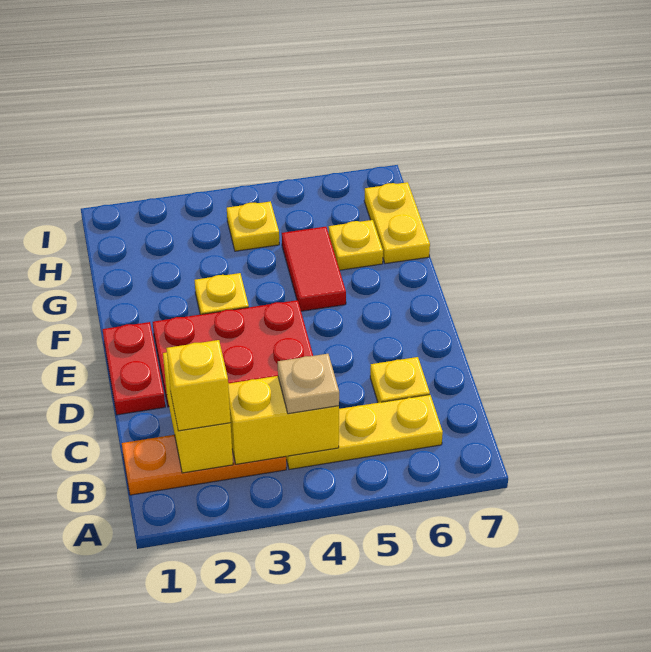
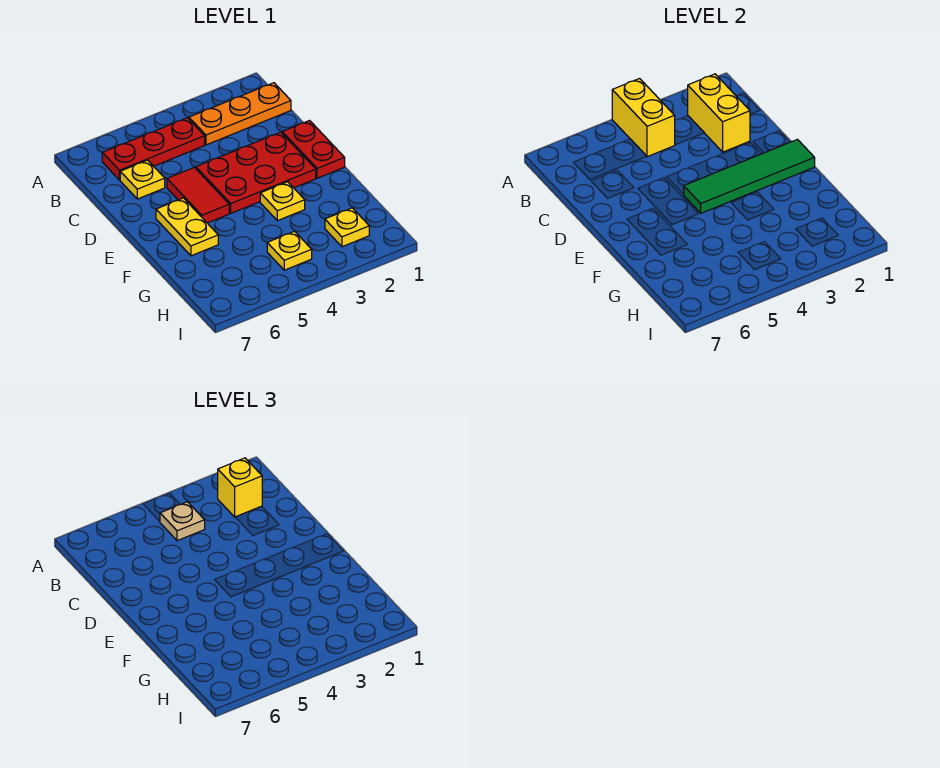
yellow brick B3:B4 level 2 -> yellow brick A4:B4 level 2
yellow plate B4:B6 level 1 -> red plate B4:B6 level 1
none -> green tile E1:E4 level 2
red tile F5:G5 level 1 -> red tile D5:E5 level 1
yellow plate G6 level 1 -> yellow plate H2 level 1
yellow plate G7:H7 level 1 -> yellow plate E6:F6 level 1

